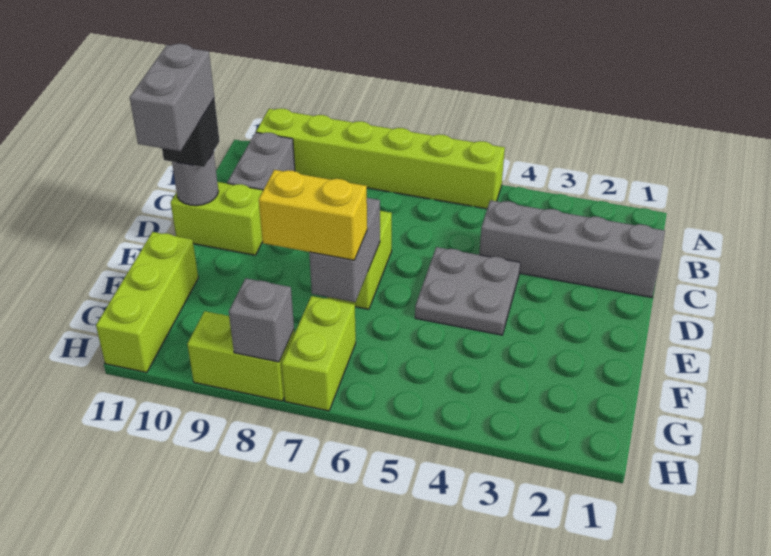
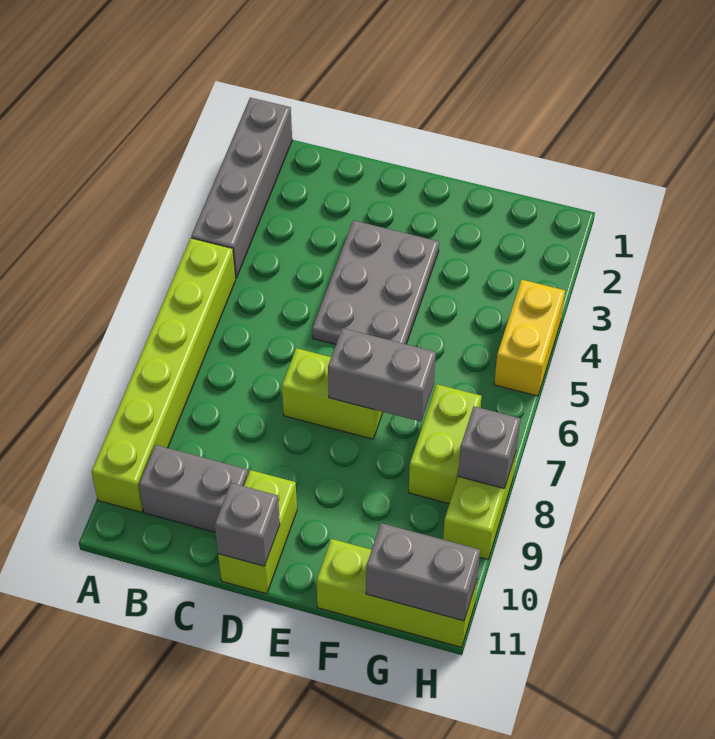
grey brick C1:C4 level 1 -> grey brick A1:A4 level 1
grey plate D4:E5 level 1 -> grey plate D3:E5 level 1
grey round brick D11 level 2 -> grey brick D11 level 2
black brick D11 level 3 -> none
grey brick D11:E11 level 4 -> grey brick G11:H11 level 2
yellow brick F7:F8 level 3 -> yellow brick H4:H5 level 1
lime brick G7:H7 level 1 -> lime brick G7:G8 level 1

